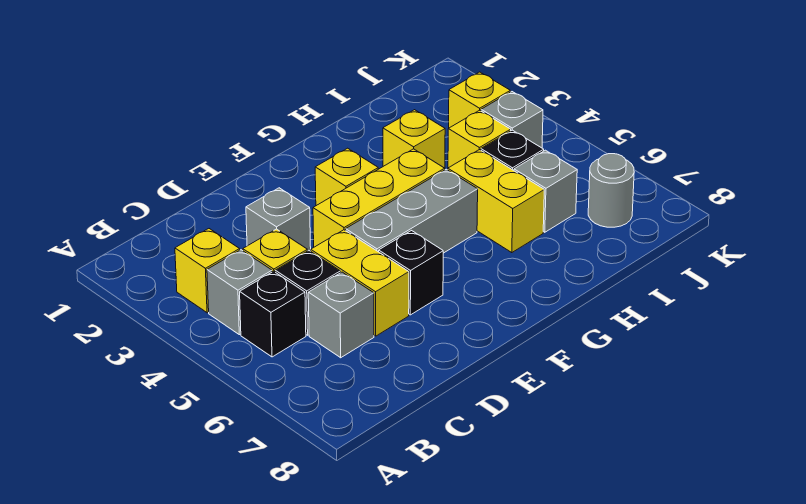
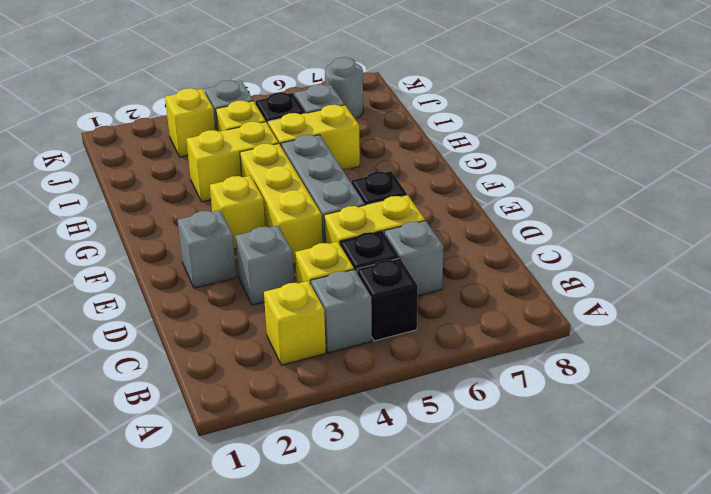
none -> grey brick E2 level 1
yellow brick H3 level 1 -> yellow brick H3:H4 level 1

